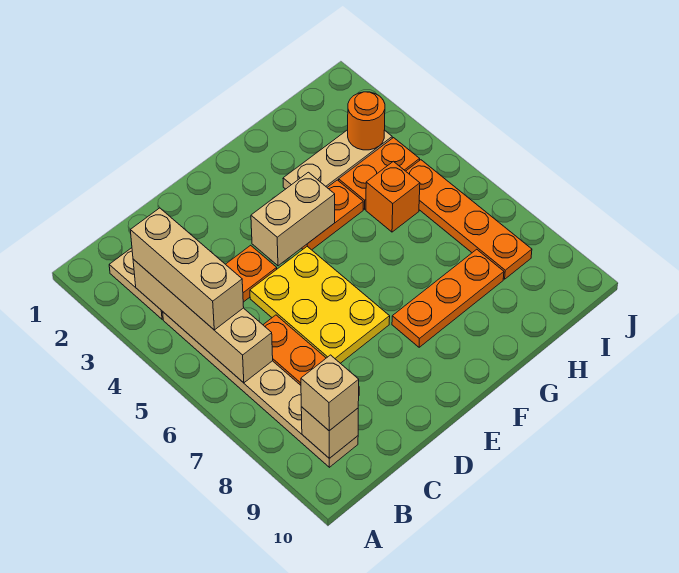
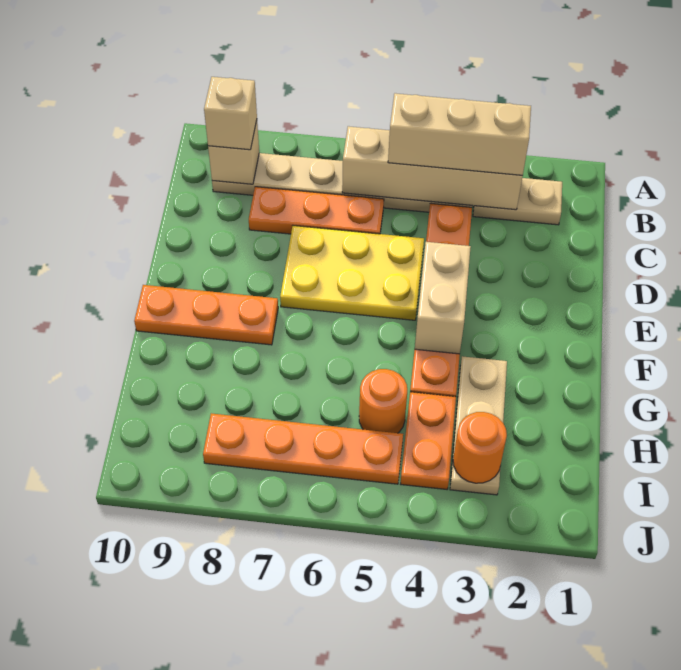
orange plate F8:H8 level 1 -> orange plate F8:F10 level 1
orange brick H5 level 1 -> orange round brick H5 level 1

